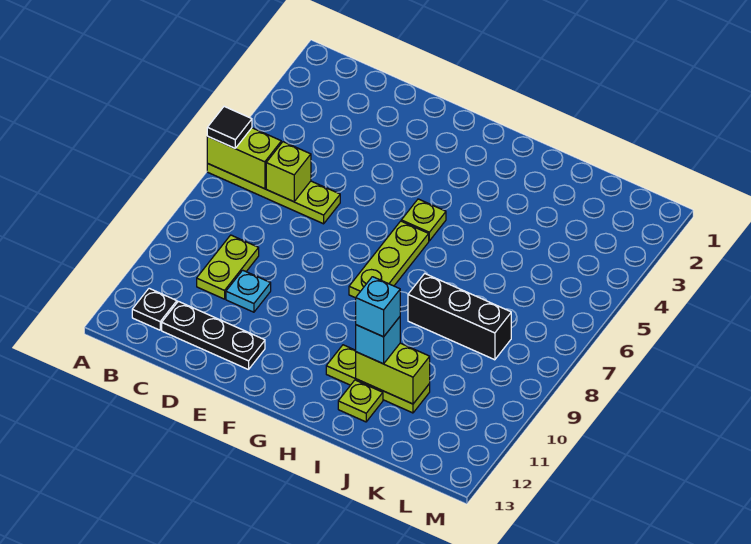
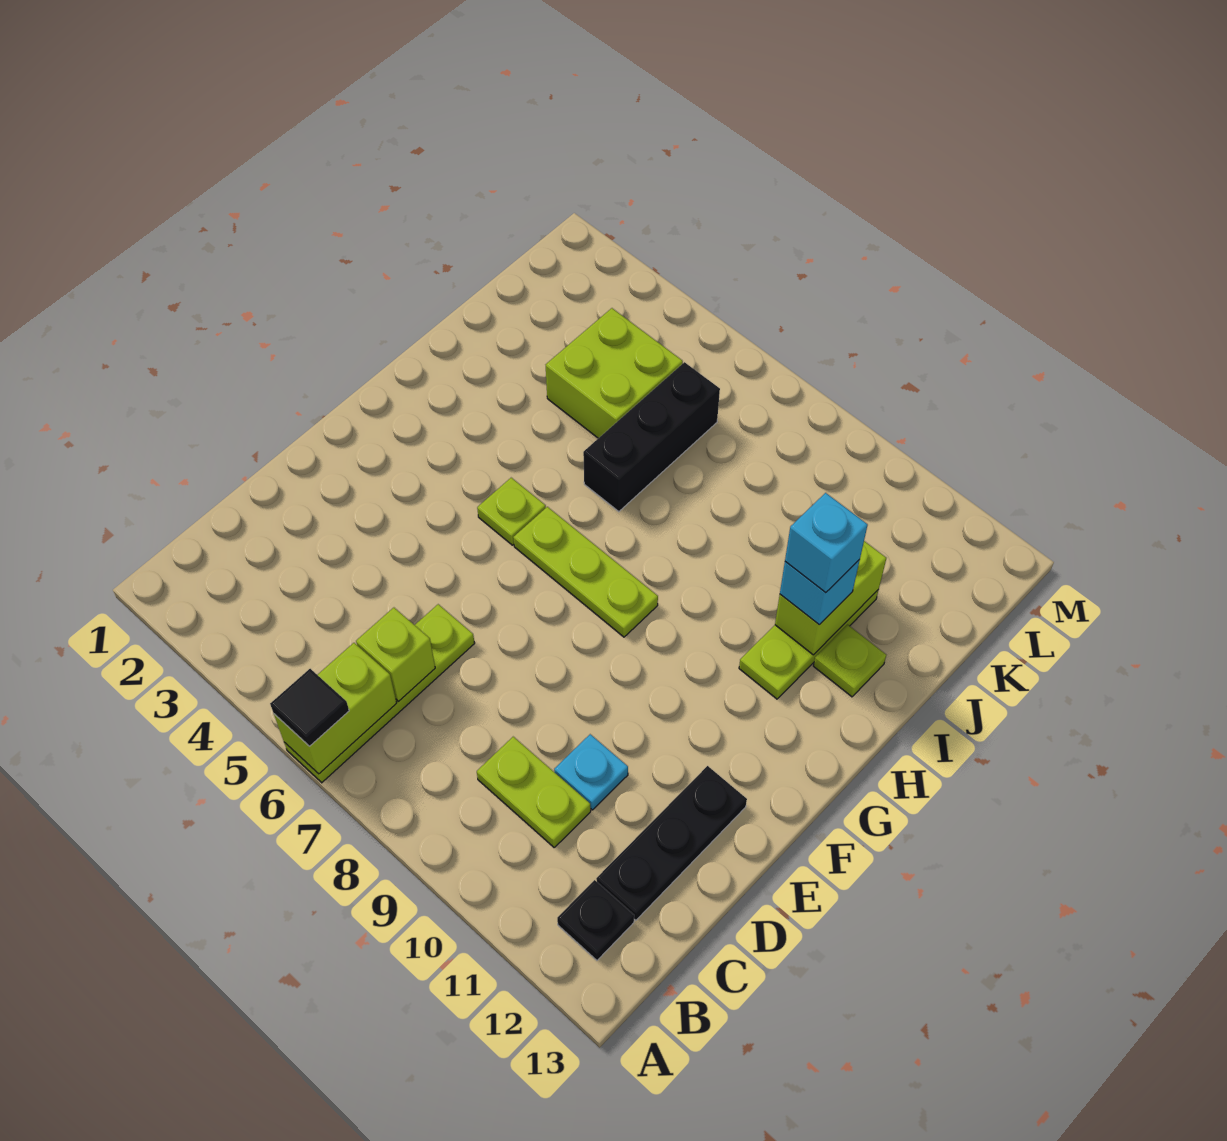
black brick I8:K8 level 1 -> black brick I6:K6 level 1
none -> lime brick J4:K5 level 1

